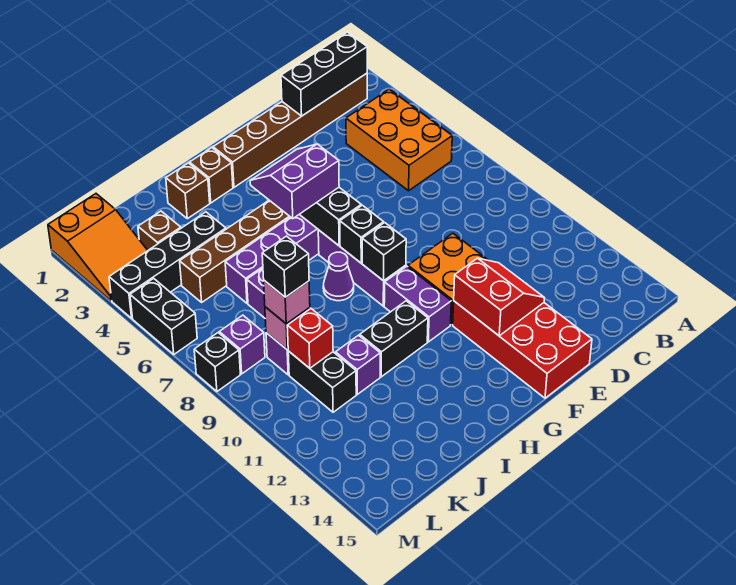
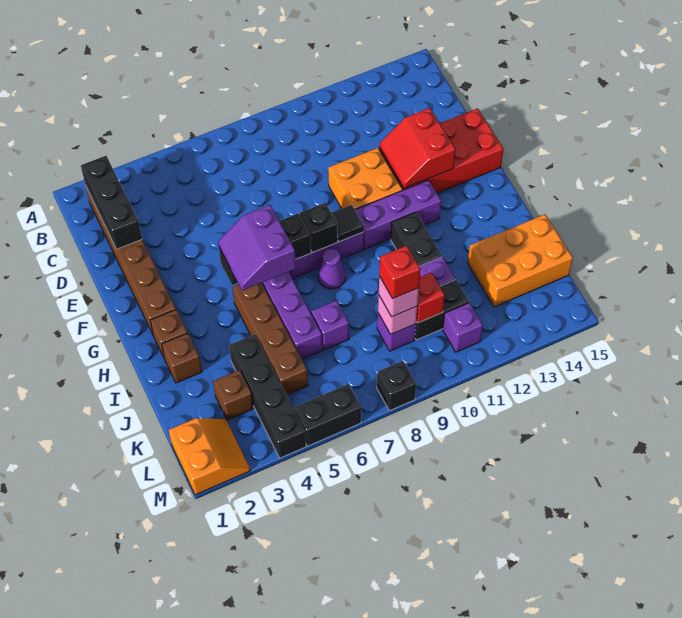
orange brick B4:C6 level 1 -> orange brick J13:K15 level 1
red slope E12:F13 level 2 top F -> red slope E12:F13 level 2 top 13
black brick G9 level 2 -> black tile G9 level 2
purple brick G10:G11 level 1 -> purple brick G10:G12 level 1
black brick K9 level 4 -> red brick K9 level 4
orange slope L1:M3 level 1 top 1 -> orange slope L1:M2 level 1 top 1
purple brick L8 level 1 -> purple brick L11 level 1

